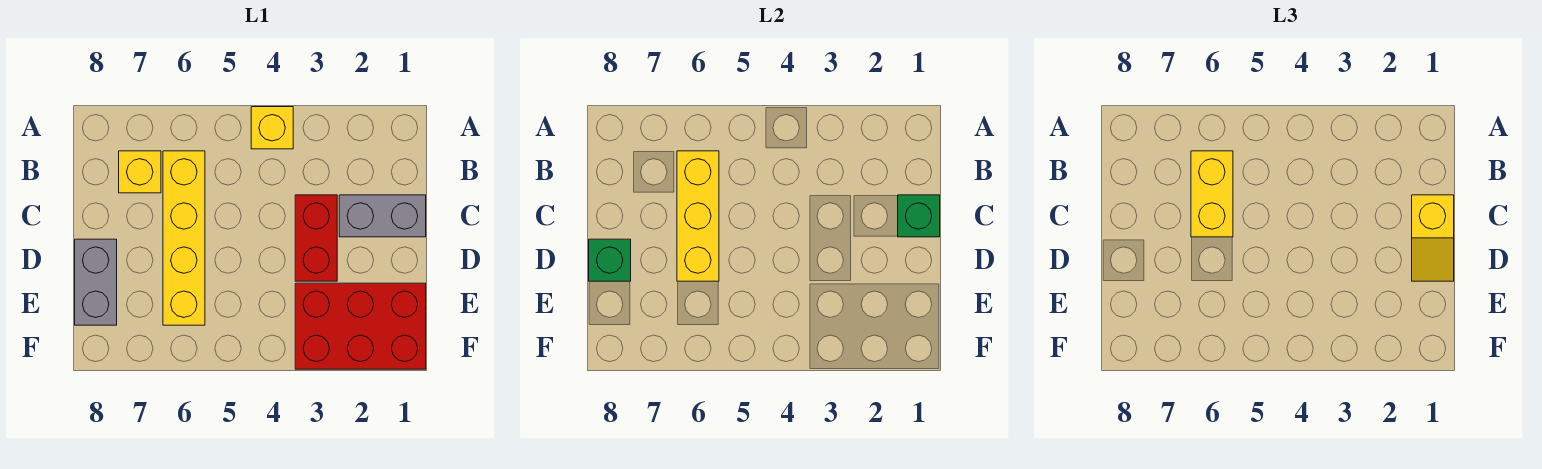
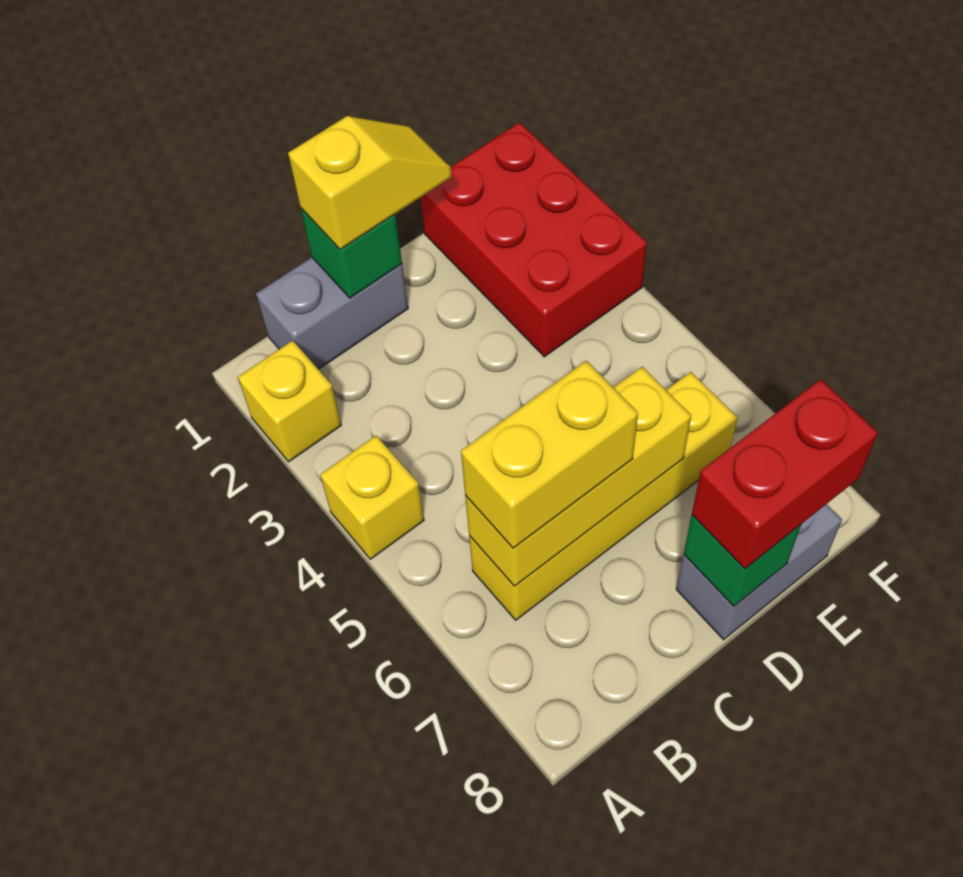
yellow brick B7 level 1 -> yellow brick A2 level 1
grey brick C1:C2 level 1 -> grey brick B1:C1 level 1
red brick C3:D3 level 1 -> red brick D8:E8 level 3

